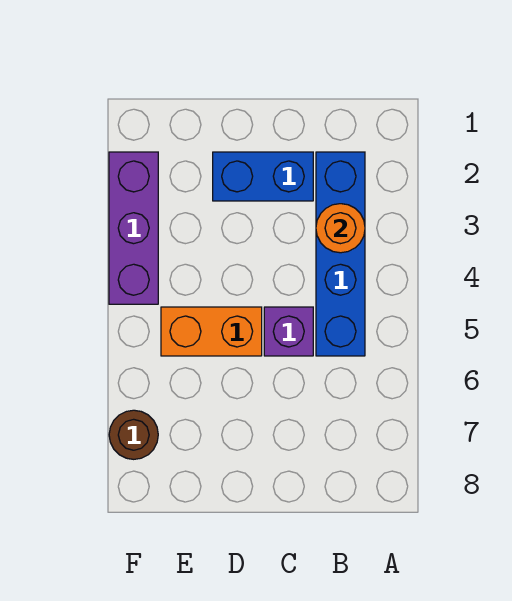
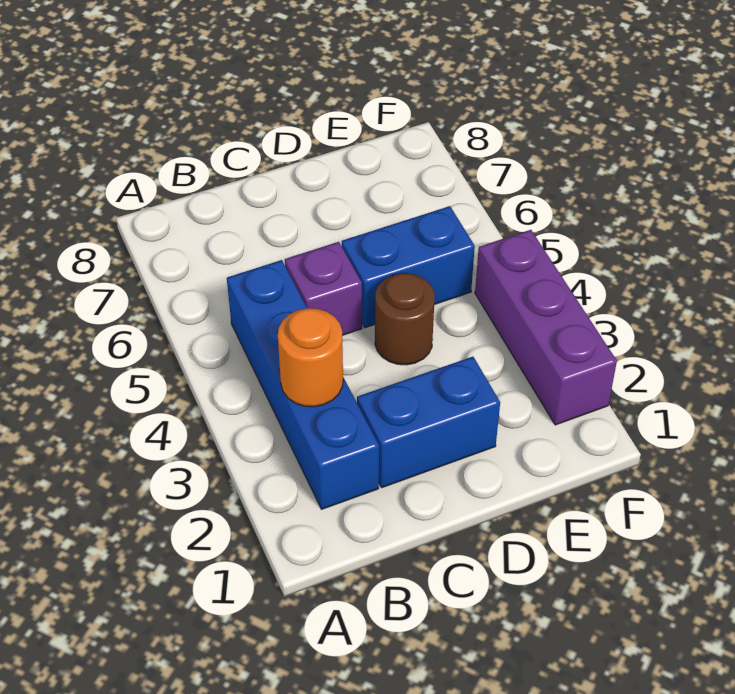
orange brick D5:E5 level 1 -> blue brick D5:E5 level 1
brown round brick F7 level 1 -> brown round brick D4 level 1

